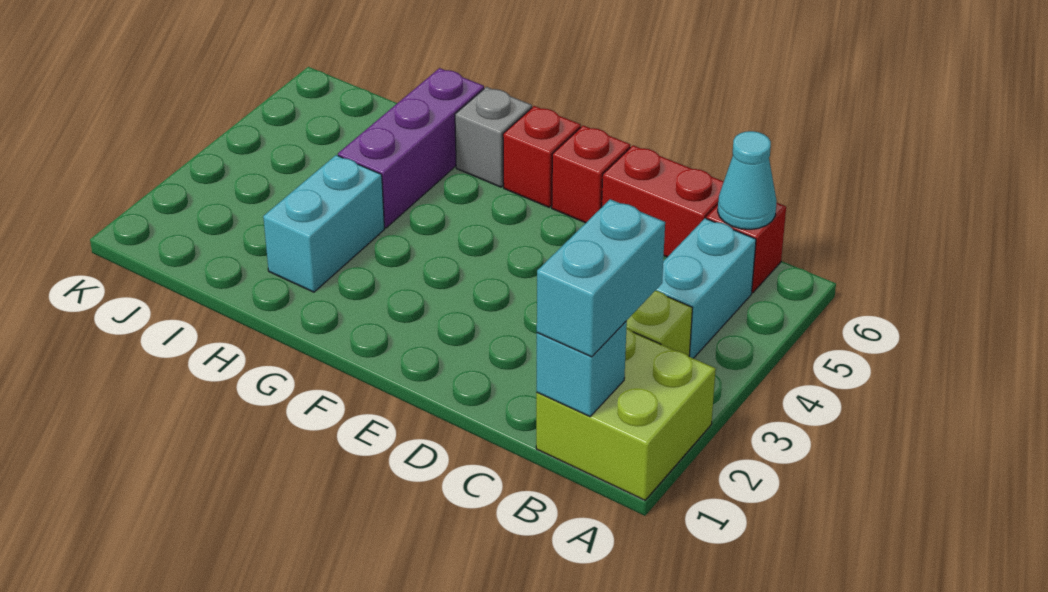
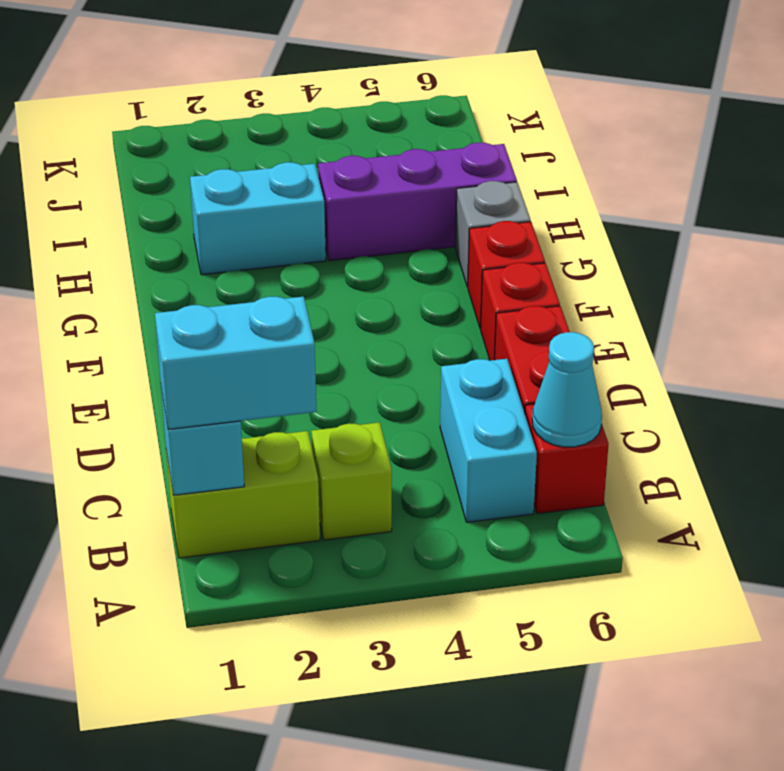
lime brick A1:B2 level 1 -> lime brick B1:B2 level 1
cyan brick B4:B5 level 1 -> cyan brick B5:C5 level 1

